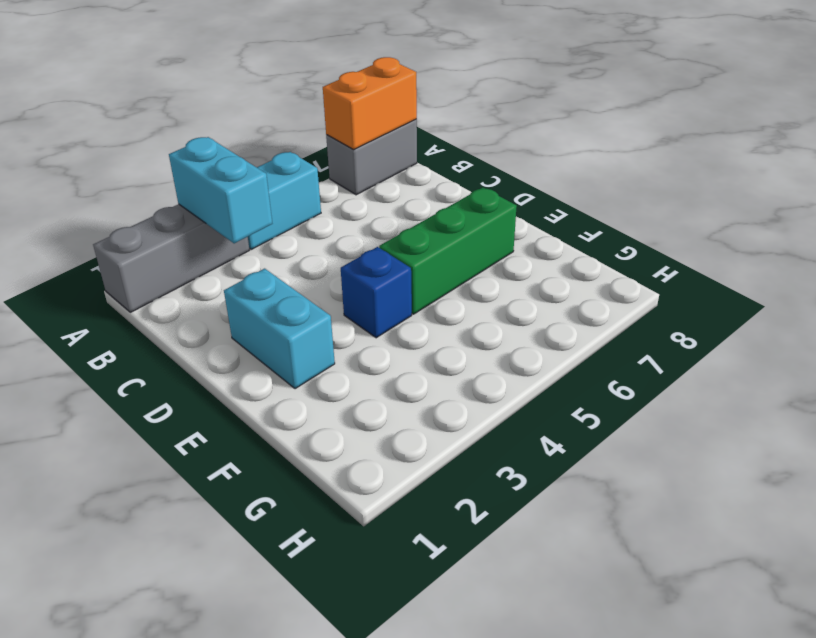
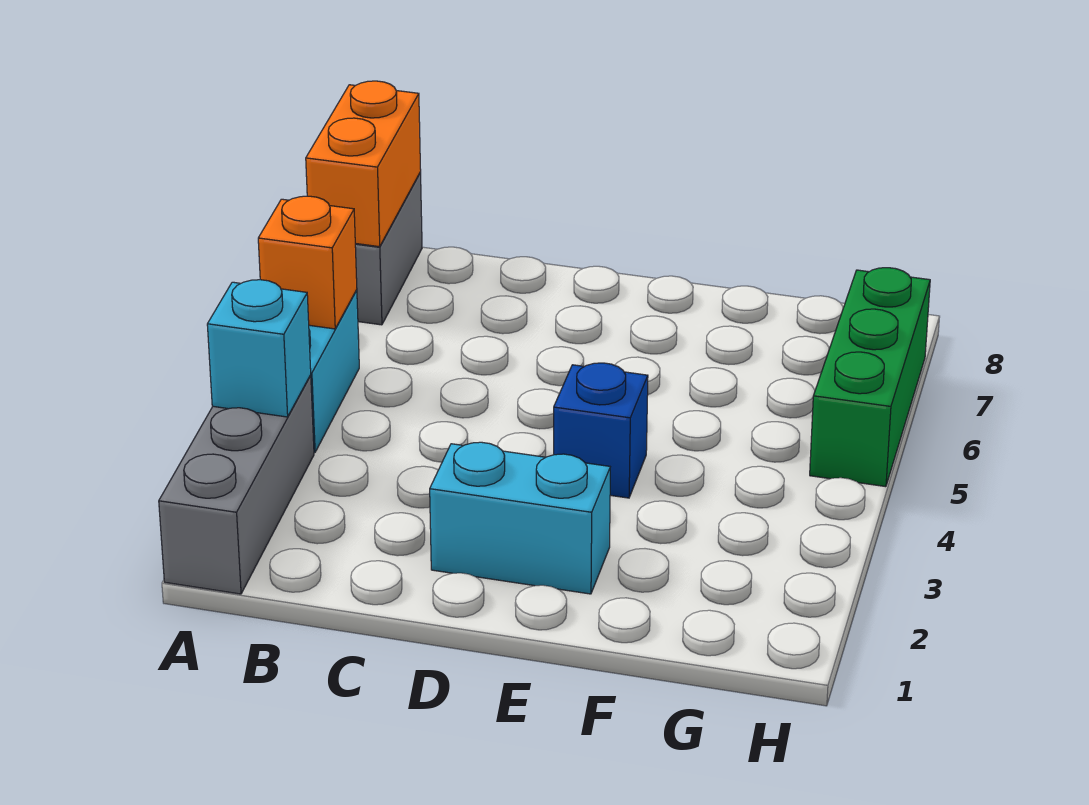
cyan brick A3:B3 level 2 -> cyan brick A3 level 2
none -> orange brick A5 level 2
green brick E5:E7 level 1 -> green brick H5:H7 level 1

